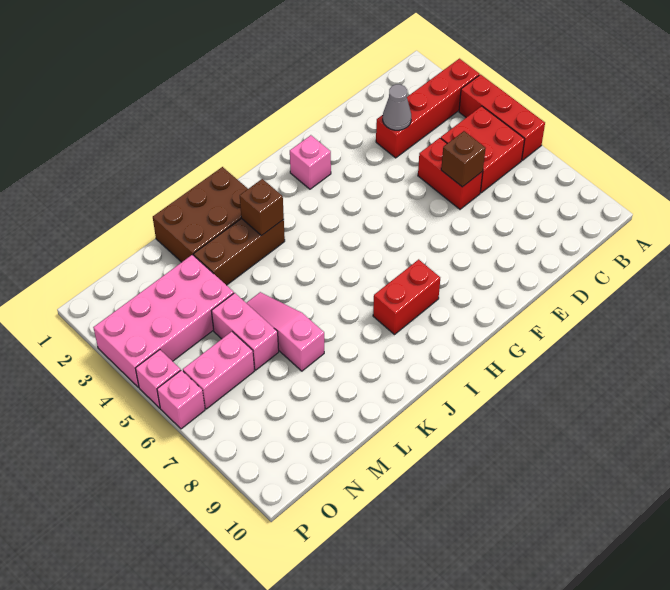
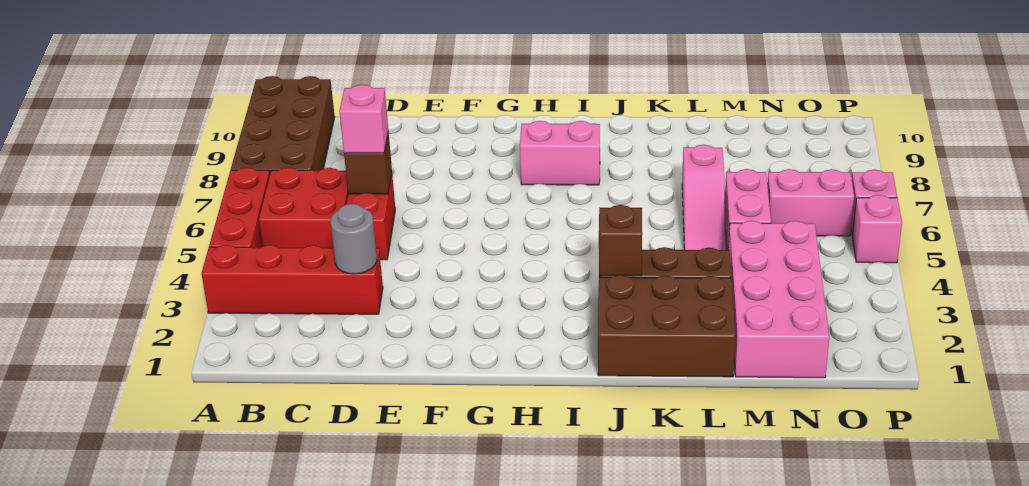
none -> brown brick A7:B10 level 1
grey cone D3 level 2 -> grey round brick D3 level 2
pink brick G2 level 1 -> pink brick D6 level 3
red brick H8:I8 level 1 -> pink brick H8:I8 level 1
pink brick M3:P4 level 1 -> pink brick M1:N4 level 1

